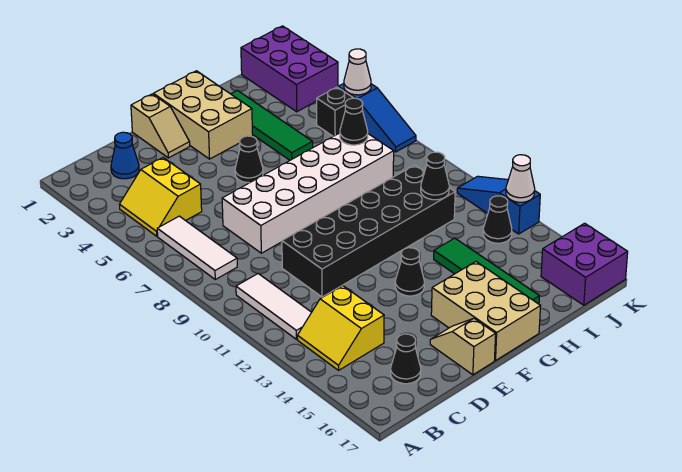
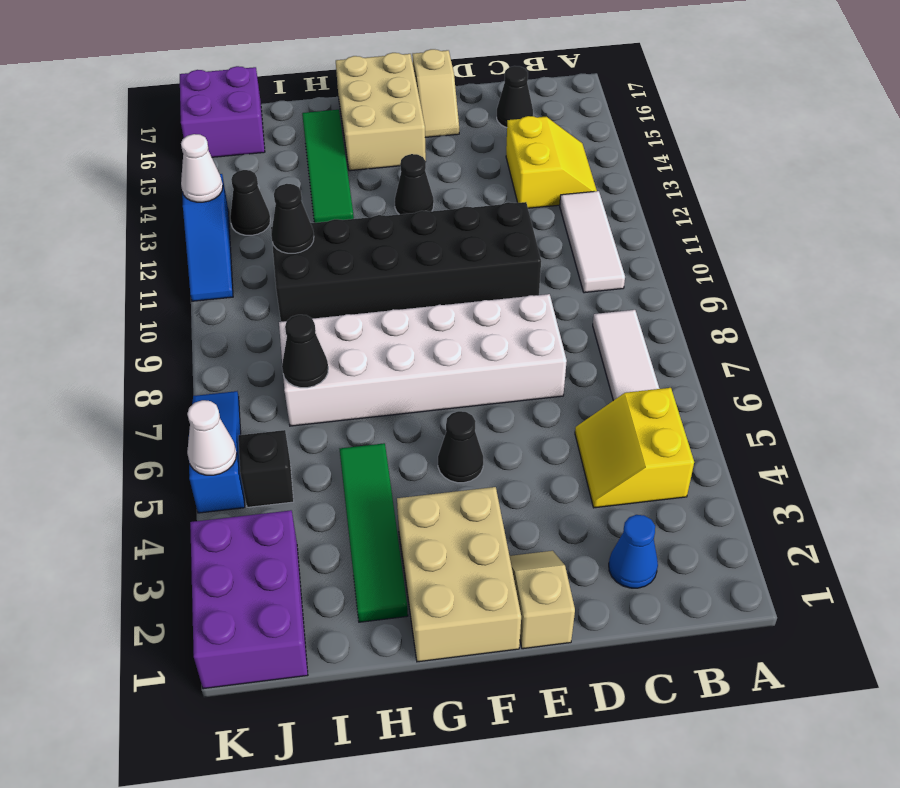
yellow slope B4:C5 level 1 top C -> yellow slope B4:C5 level 1 top B

